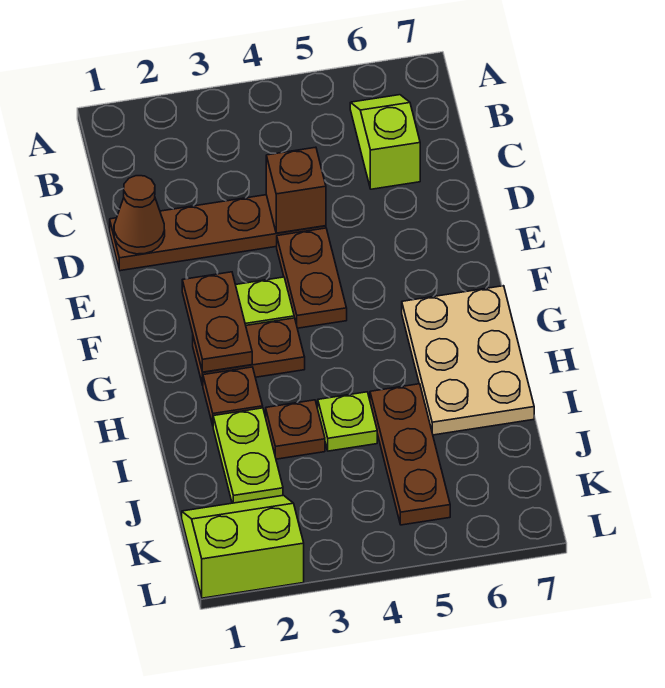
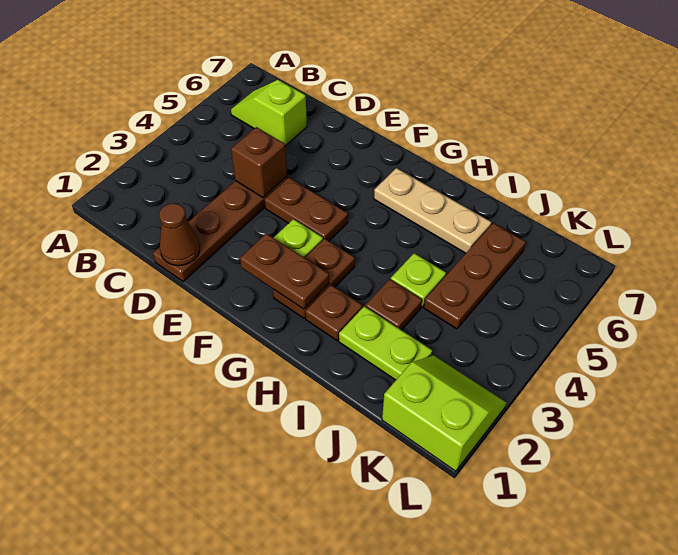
tan plate G6:I7 level 1 -> tan plate G6:I6 level 1
brown plate I5:K5 level 1 -> brown plate J4:J6 level 1
lime slope K1:L2 level 1 top L -> lime slope K1:L2 level 1 top 1

